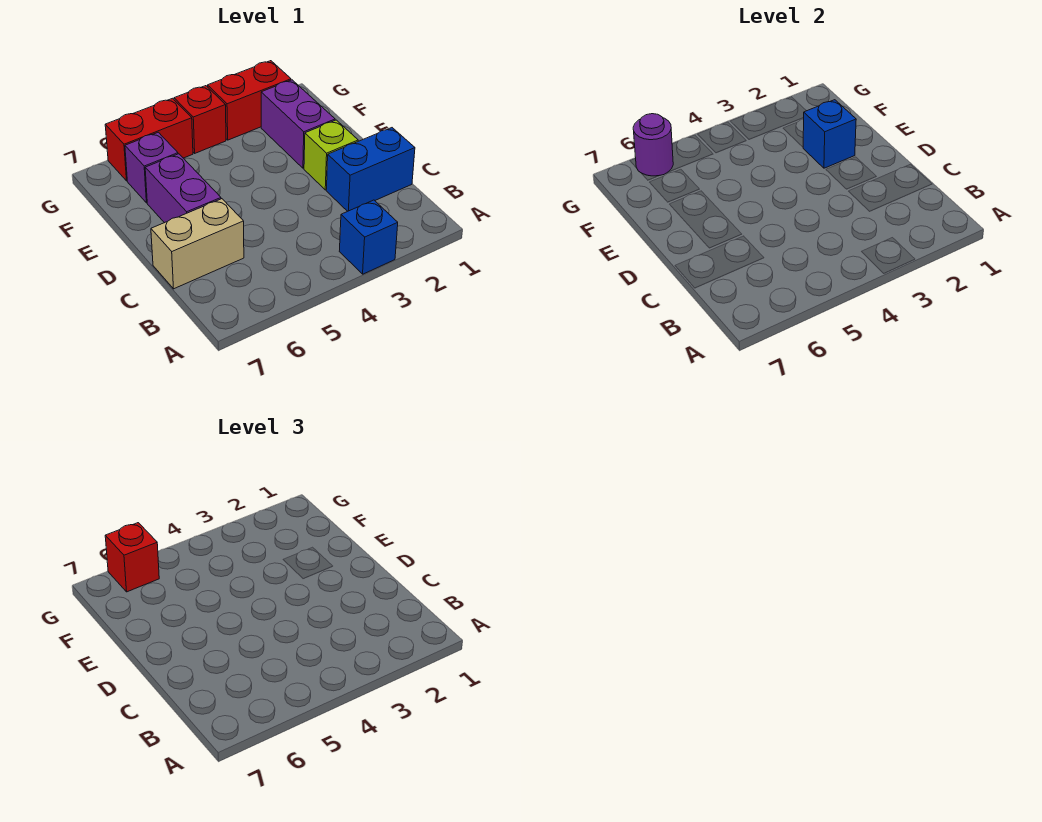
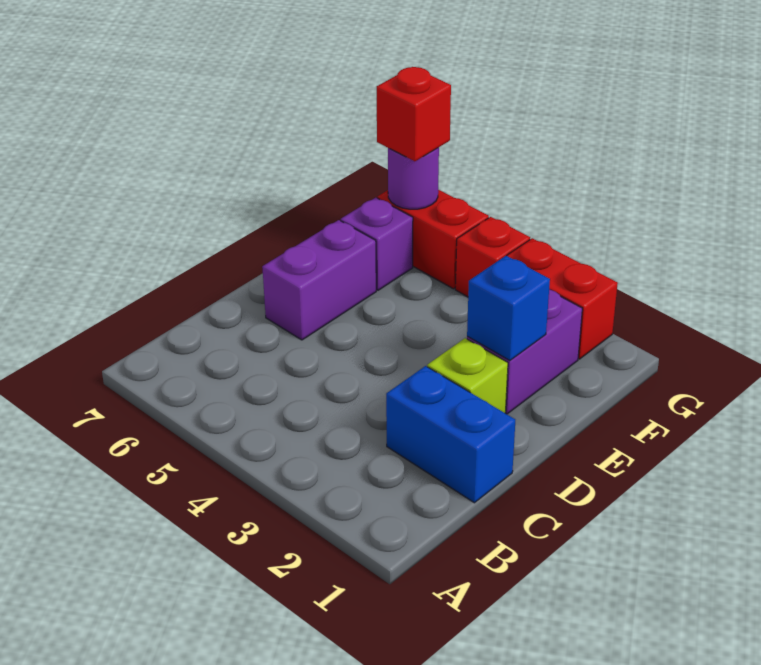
blue brick A3 level 1 -> none
tan brick C6:C7 level 1 -> none

